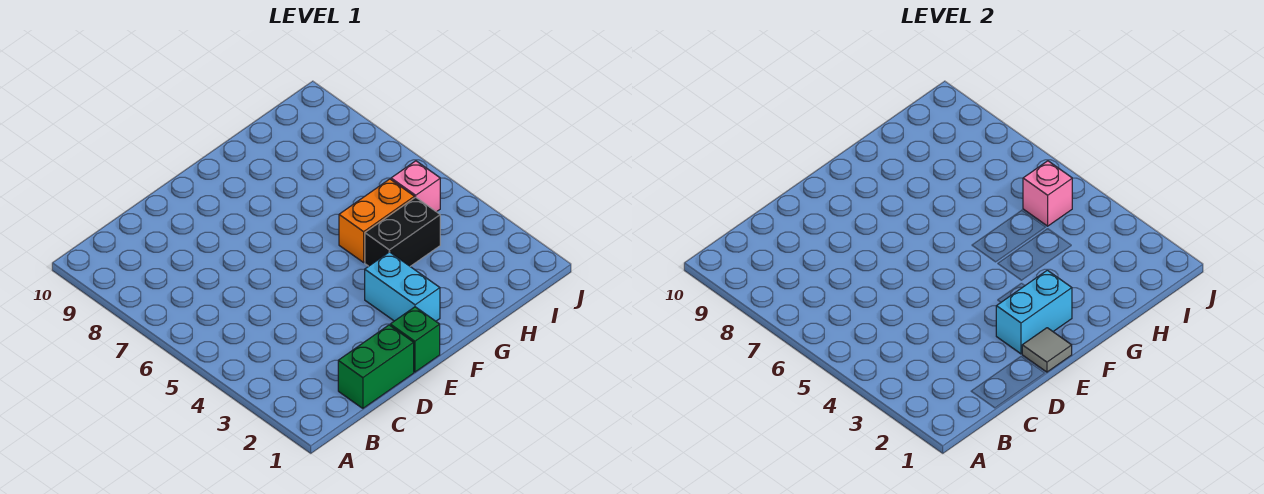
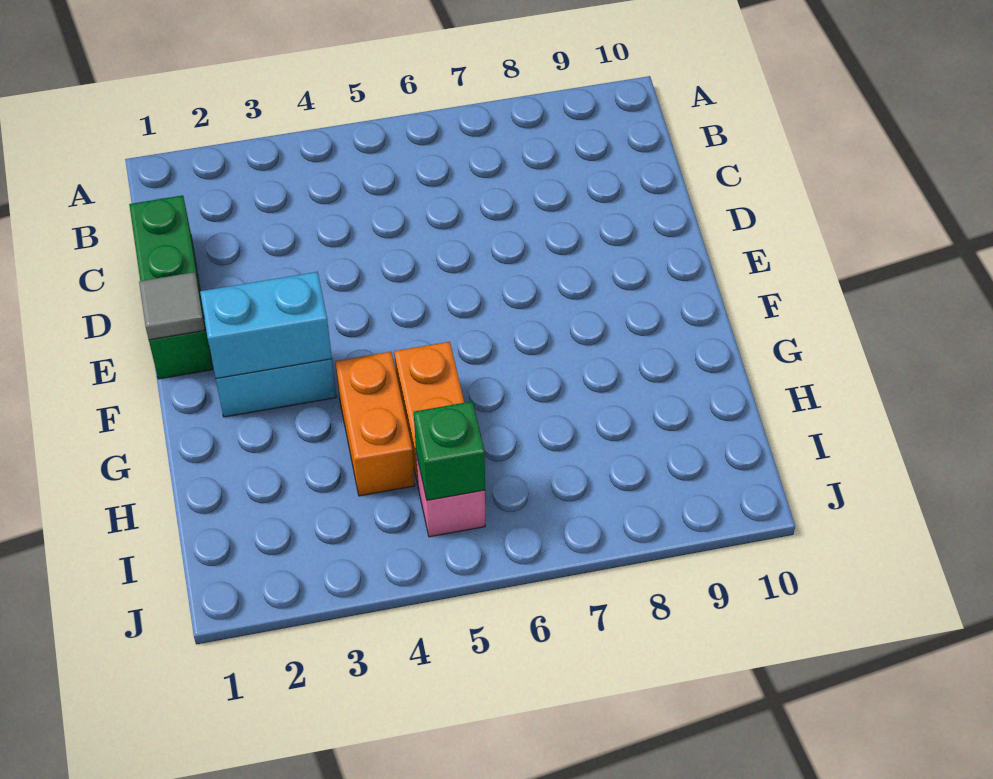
cyan brick E2:F2 level 2 -> cyan brick F2:F3 level 2
black brick G4:H4 level 1 -> orange brick G4:H4 level 1
pink brick I5 level 2 -> green brick I5 level 2

